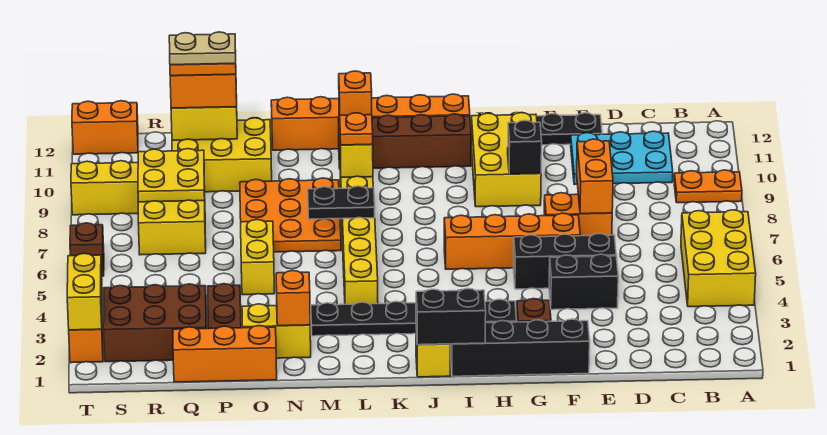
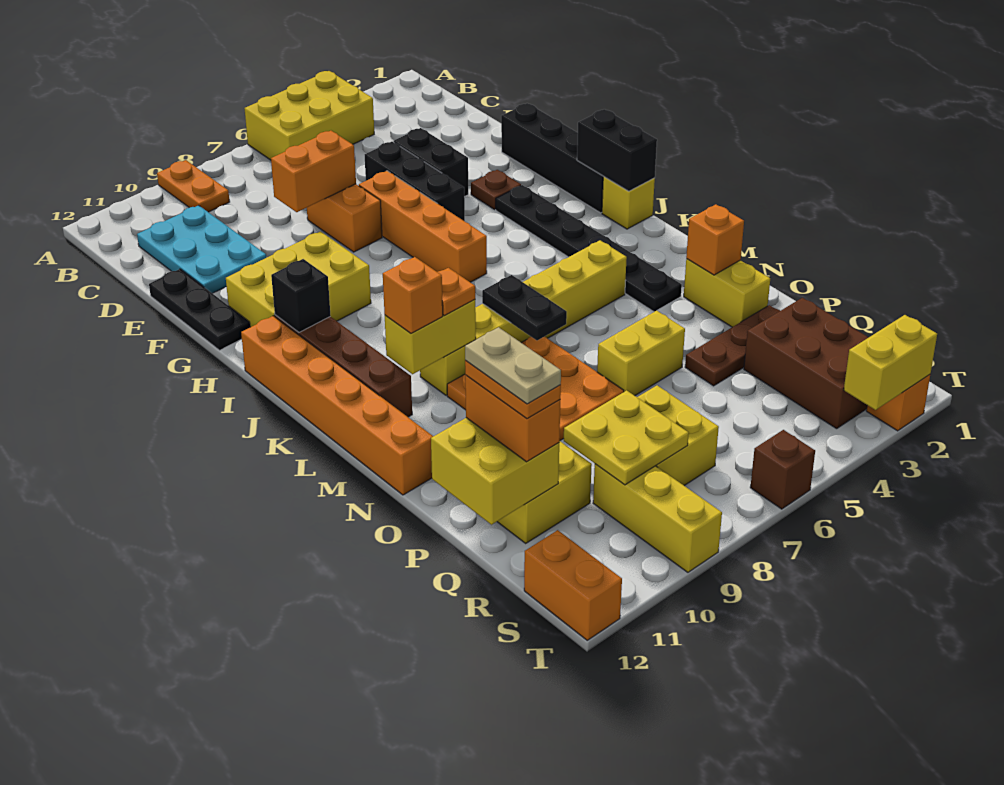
black brick G9 level 2 -> black brick I11 level 2
orange brick O1:Q1 level 1 -> none

